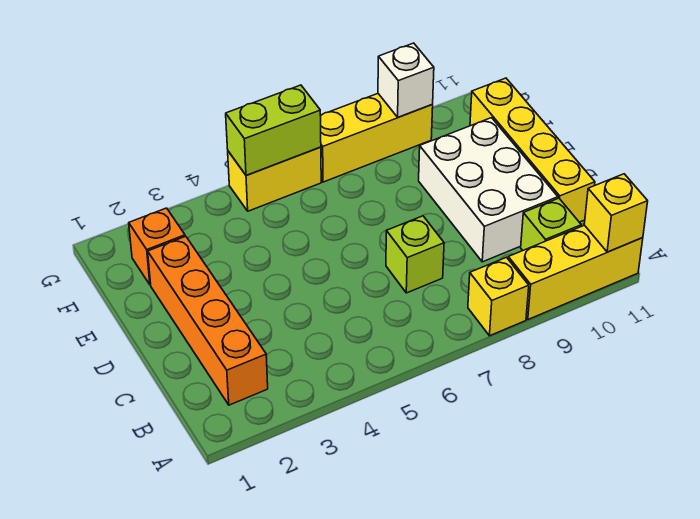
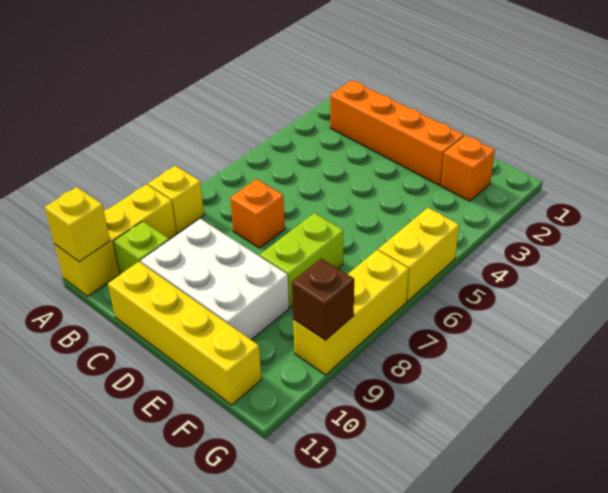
lime brick C7 level 1 -> orange brick C7 level 1
lime brick G5:G6 level 2 -> lime brick E7:E8 level 1
white brick G9 level 2 -> brown brick G9 level 2

